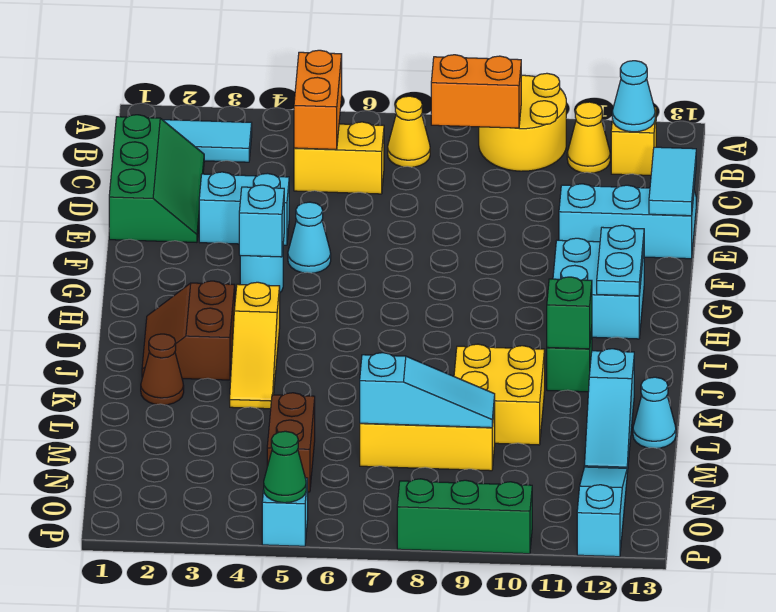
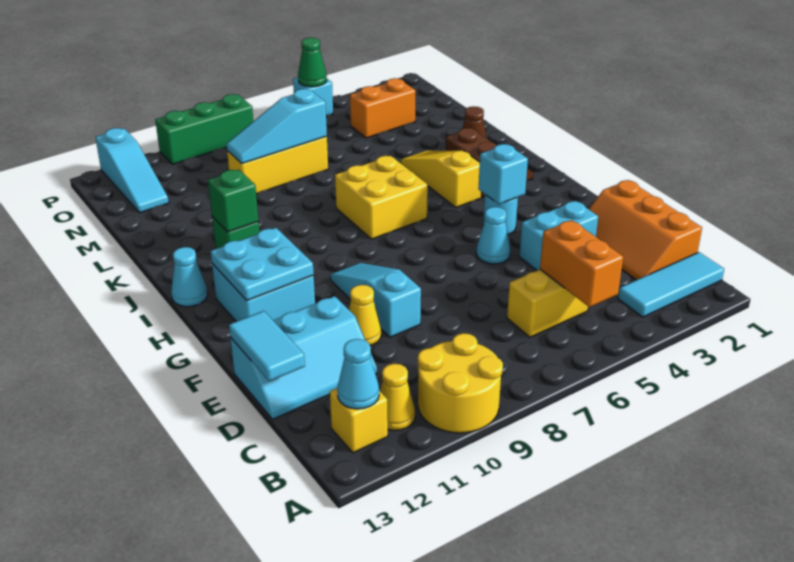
yellow cone B7 level 1 -> yellow cone E10 level 1
orange brick B8:B9 level 2 -> orange brick N3:N4 level 1
green slope C1:E2 level 1 top 1 -> orange slope C1:E2 level 1 top 1
cyan plate G12:H12 level 2 -> cyan plate G11:H12 level 2
yellow brick K9:L10 level 1 -> yellow brick I6:J7 level 1
cyan slope K12:M12 level 1 top K -> cyan slope E9:G9 level 1 top E
cyan cone L13 level 1 -> cyan cone I13 level 1
brown brick M5:N5 level 1 -> none

